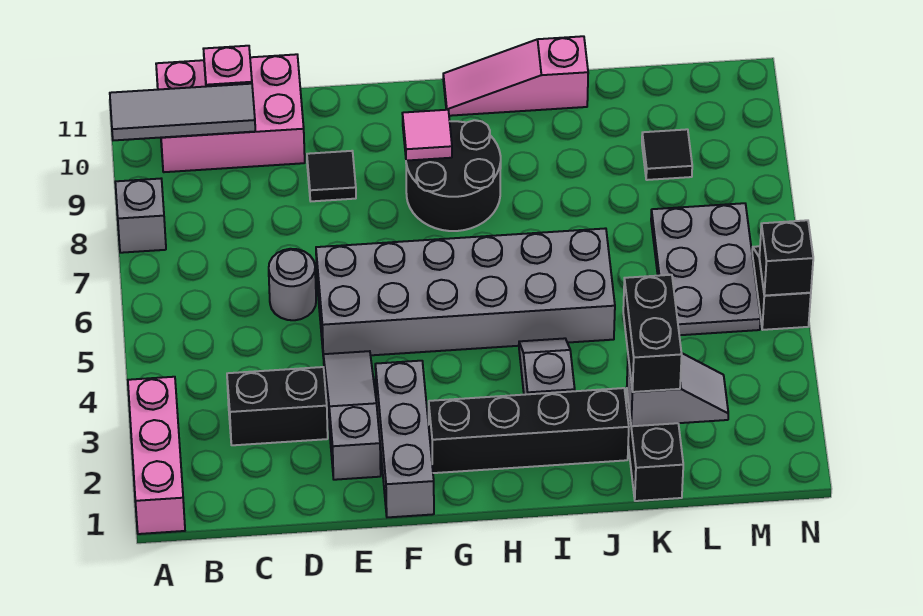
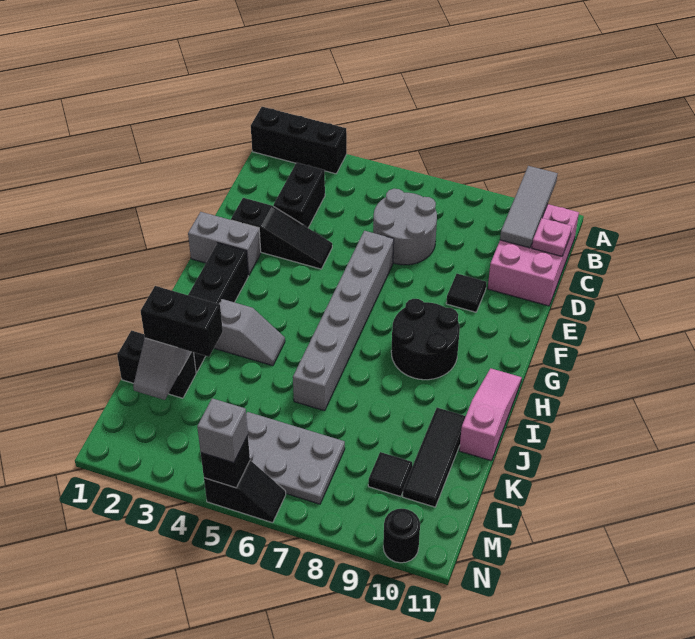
pink brick A1:A3 level 1 -> black brick A1:A3 level 1
grey brick A8 level 1 -> grey brick N5 level 3
grey round brick D6 level 1 -> grey round brick C6:D7 level 1
grey slope E2:E4 level 1 top 2 -> black slope E2:E4 level 1 top 2
grey brick E5:J6 level 1 -> grey brick E6:J6 level 1
grey brick F1:F3 level 1 -> grey brick F1:F2 level 1
pink tile G9 level 2 -> none
none -> black tile J10:L10 level 1
none -> black round brick N10 level 1

